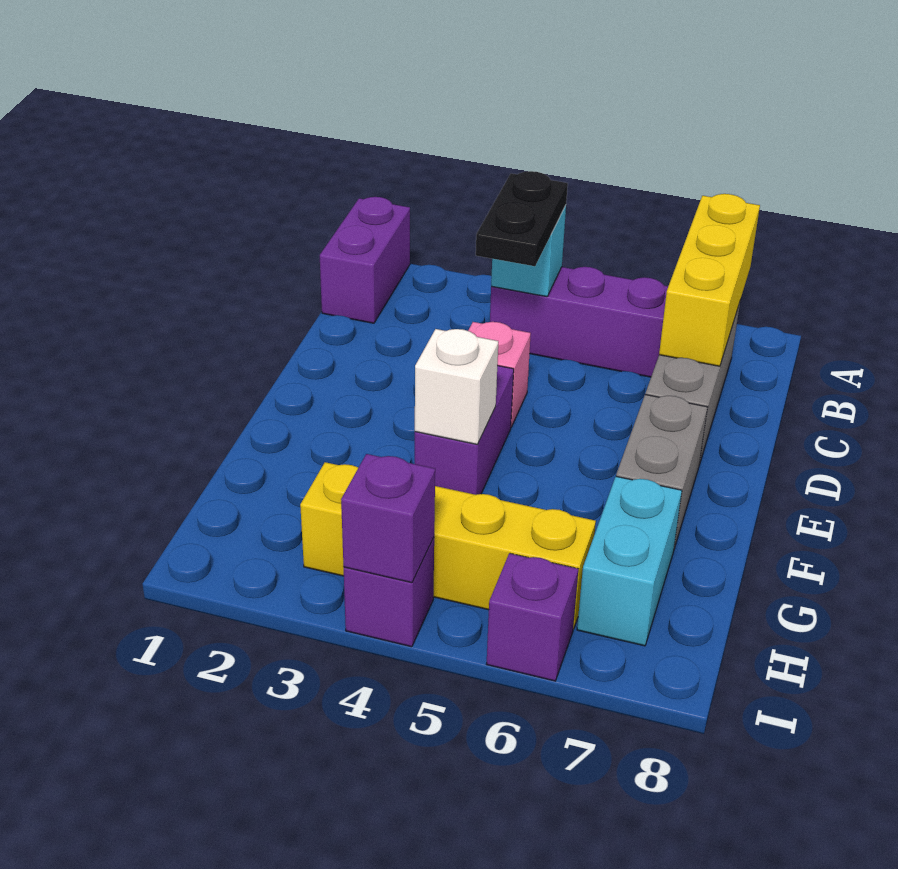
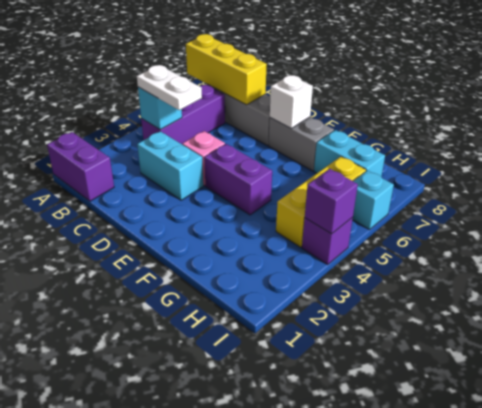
black plate B4:C4 level 3 -> white plate B4:C4 level 3
none -> cyan brick C3:D3 level 1
white brick F4 level 2 -> white brick E7 level 2
yellow brick H3:H6 level 1 -> yellow brick H4:H6 level 1
purple brick I6 level 1 -> cyan brick I6 level 1

